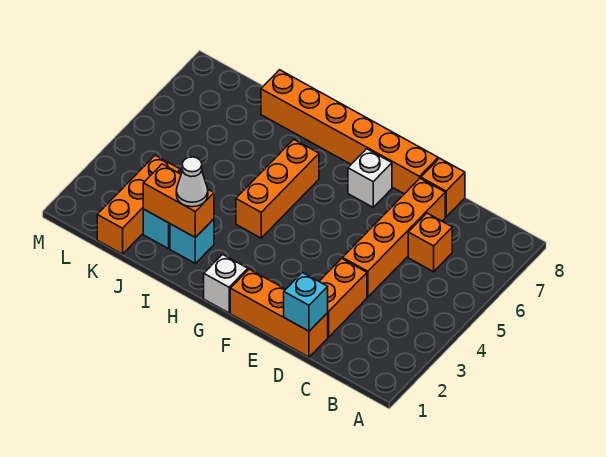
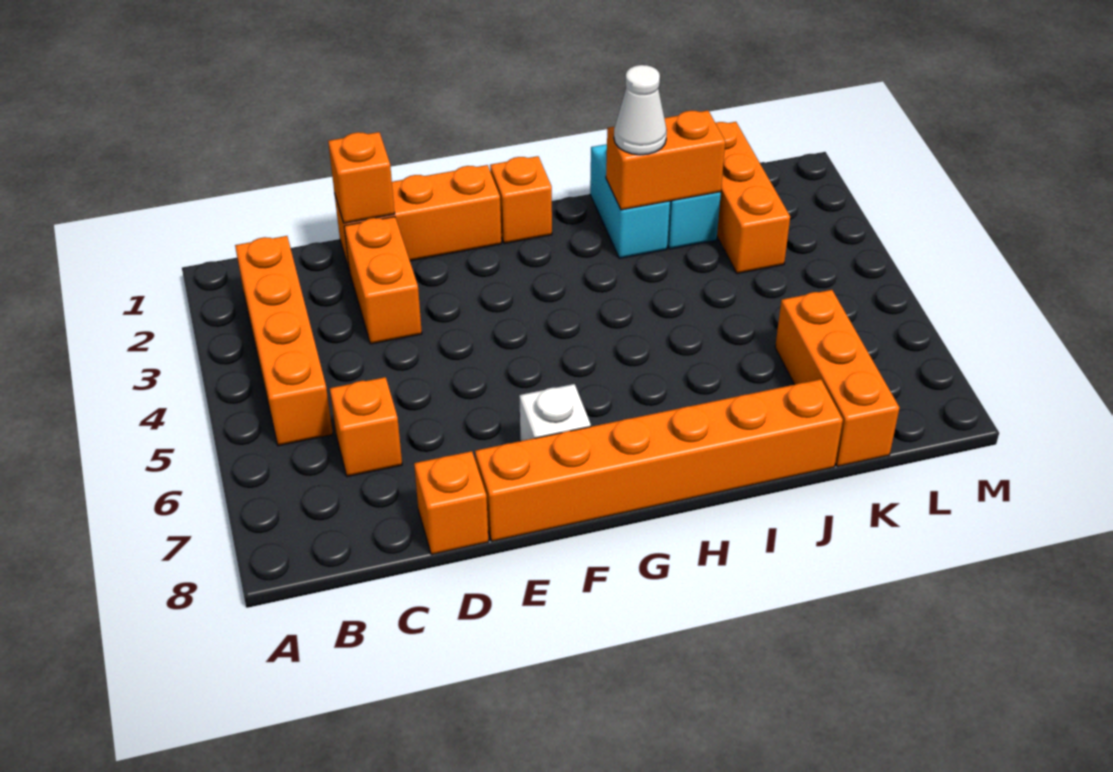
cyan brick D1 level 2 -> orange brick D1 level 2
orange brick D4:D7 level 1 -> orange brick B2:B5 level 1
white brick G1 level 1 -> orange brick G1 level 1
orange brick H4:H6 level 1 -> orange brick K6:K8 level 1
cyan brick I2 level 1 -> cyan brick I1:I2 level 1

